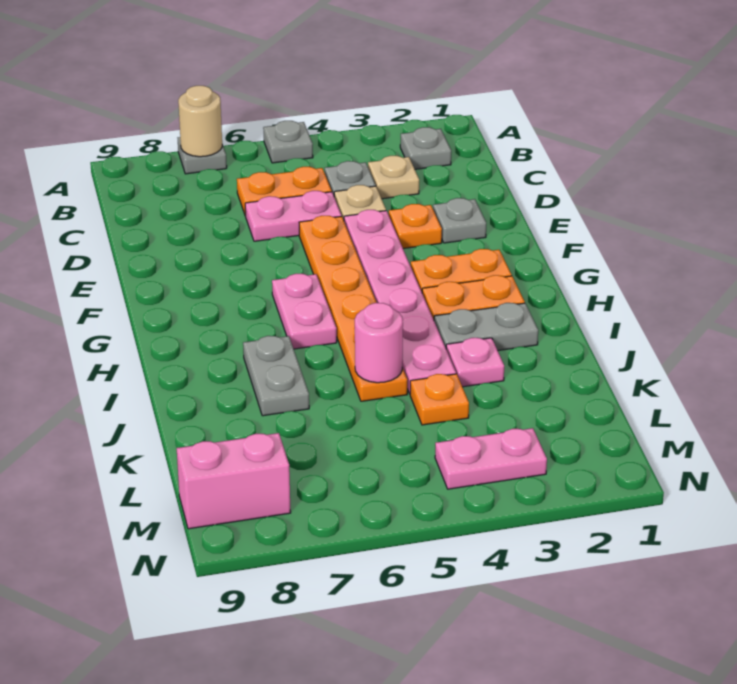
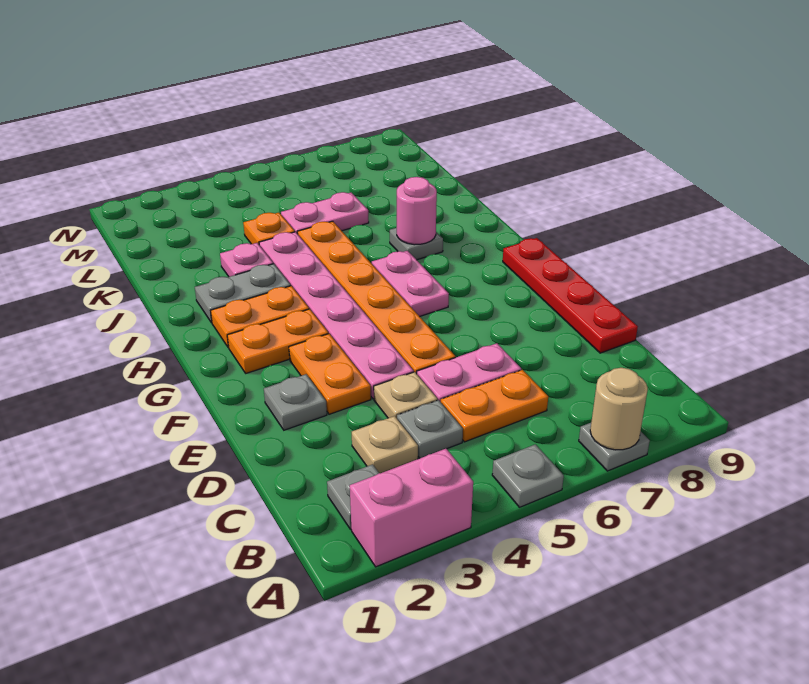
none -> red plate D9:G9 level 1
orange plate E3 level 1 -> orange plate E3:F3 level 1
grey plate I7:J7 level 1 -> grey plate I7 level 1
pink round brick J5 level 2 -> pink round brick I7 level 2
pink plate M3:M4 level 1 -> pink plate K5:K6 level 1
pink brick M8:M9 level 1 -> pink brick A2:A3 level 1

